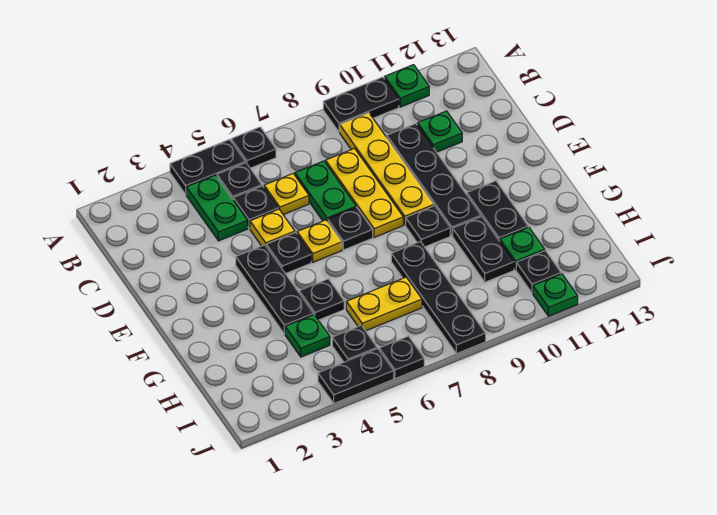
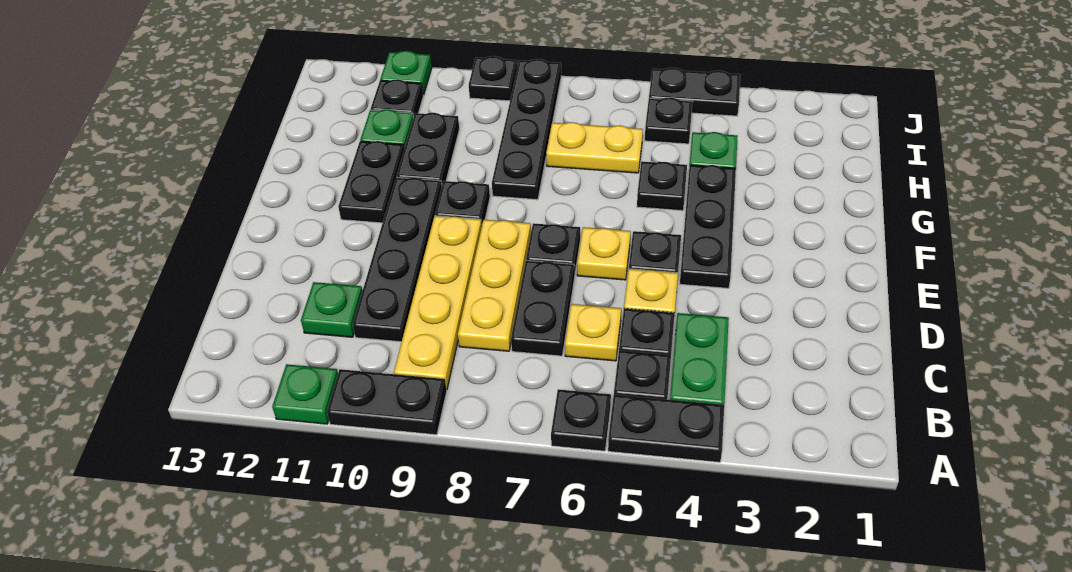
green plate C7:D7 level 1 -> black plate C7:D7 level 1
black plate J6 level 1 -> black plate J9 level 1

